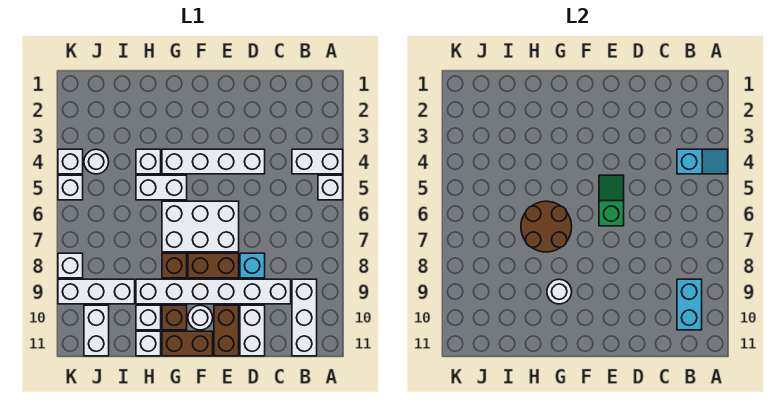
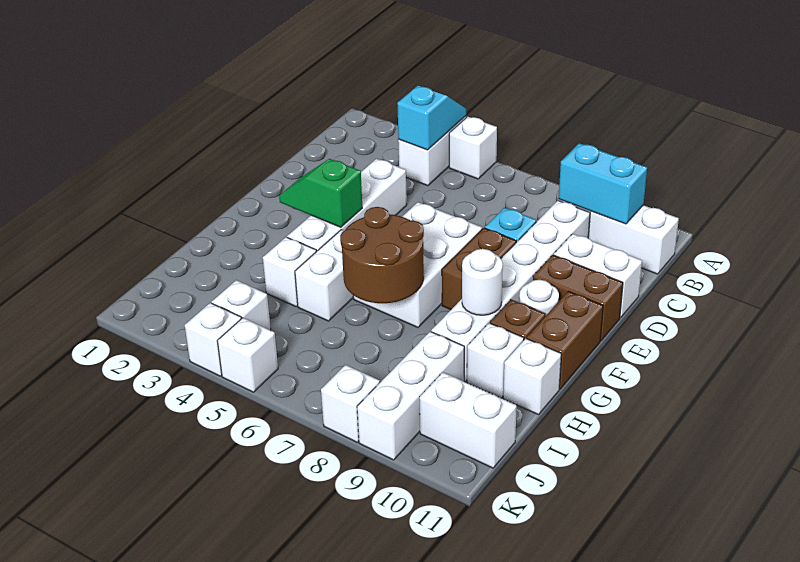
green slope E5:E6 level 2 top 6 -> green slope F3:F4 level 2 top 4
brown brick G8 level 1 -> none
white round brick J4 level 1 -> white brick J4 level 1

